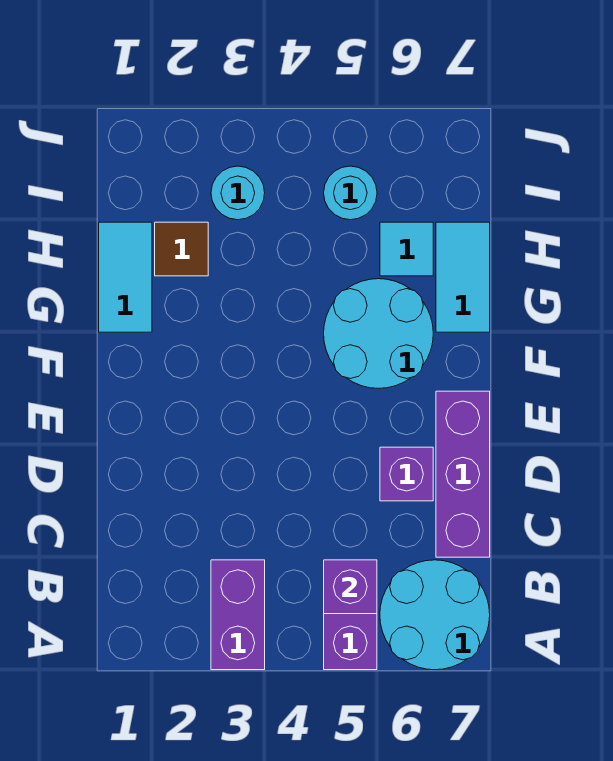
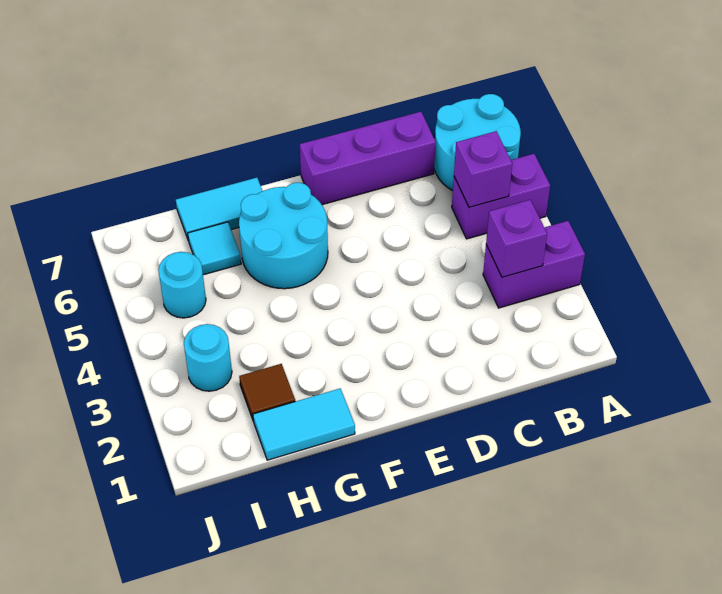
purple brick D6 level 1 -> purple brick B3 level 2

